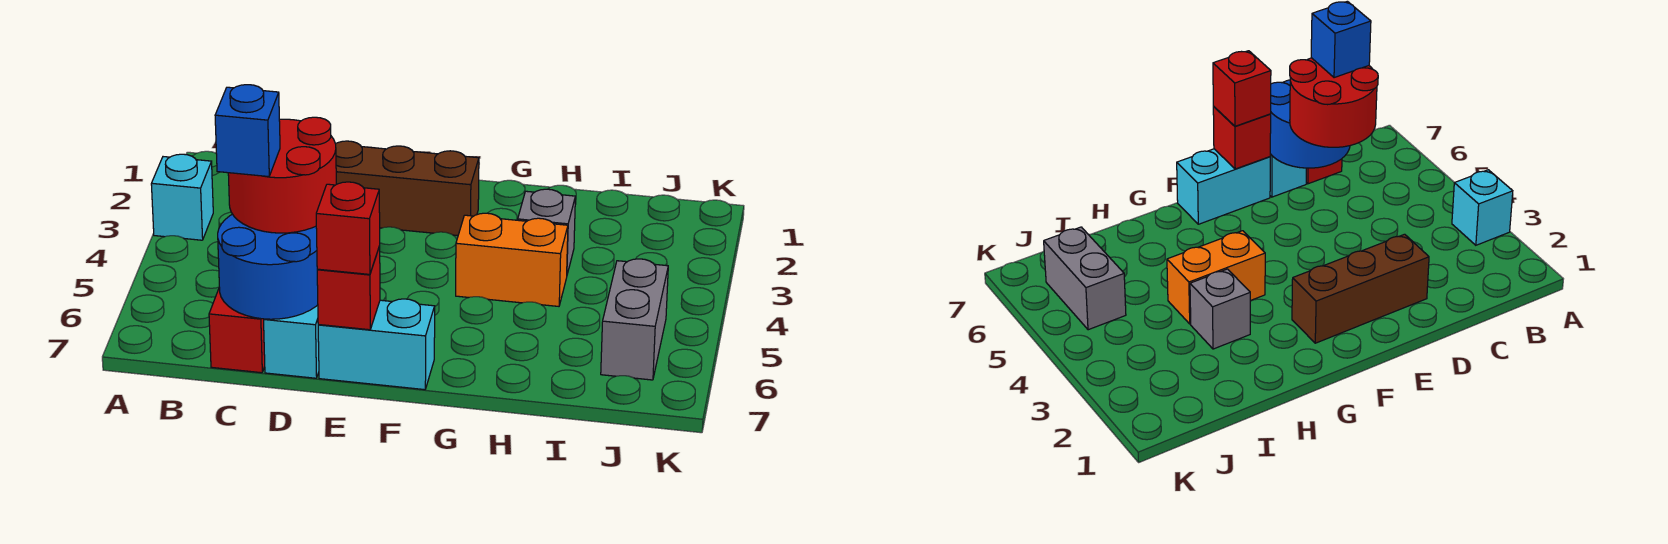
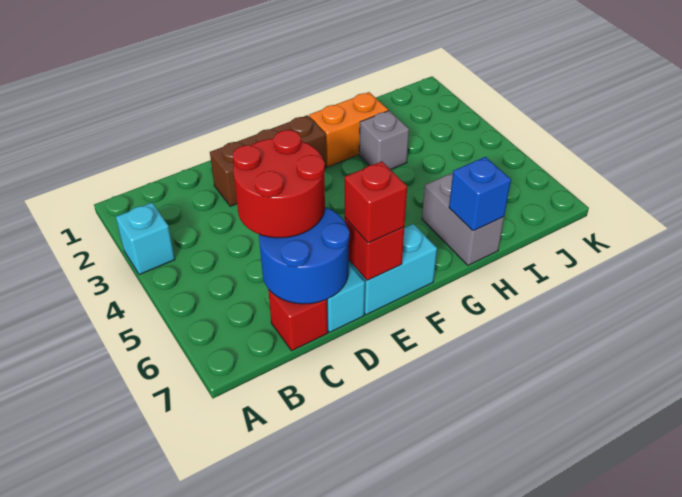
blue brick C6 level 4 -> blue brick H7 level 2
orange brick G4:H4 level 1 -> orange brick G2:H2 level 1
grey brick J5:J6 level 1 -> grey brick H6:H7 level 1

